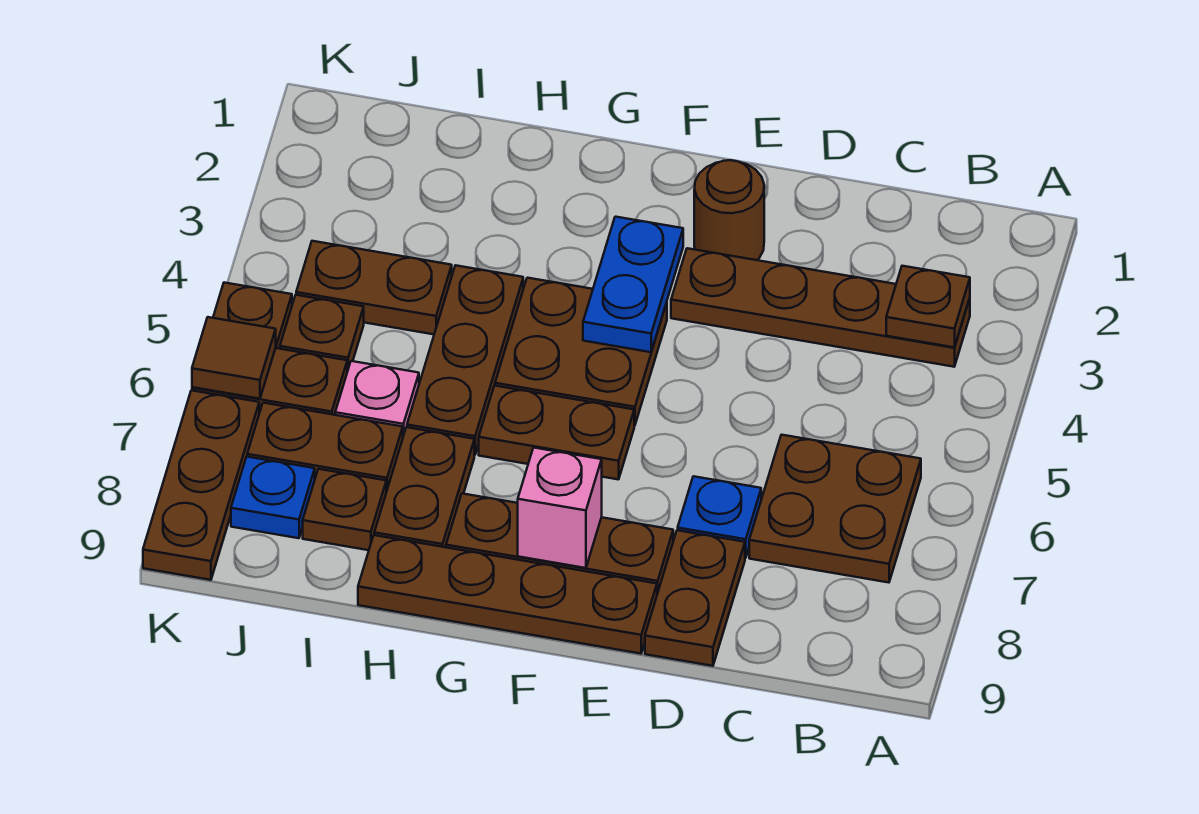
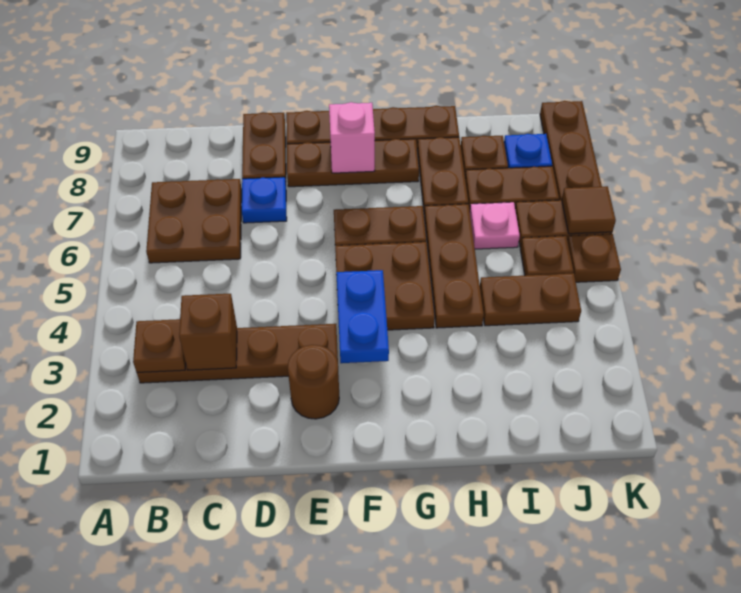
none -> brown brick C3 level 2

